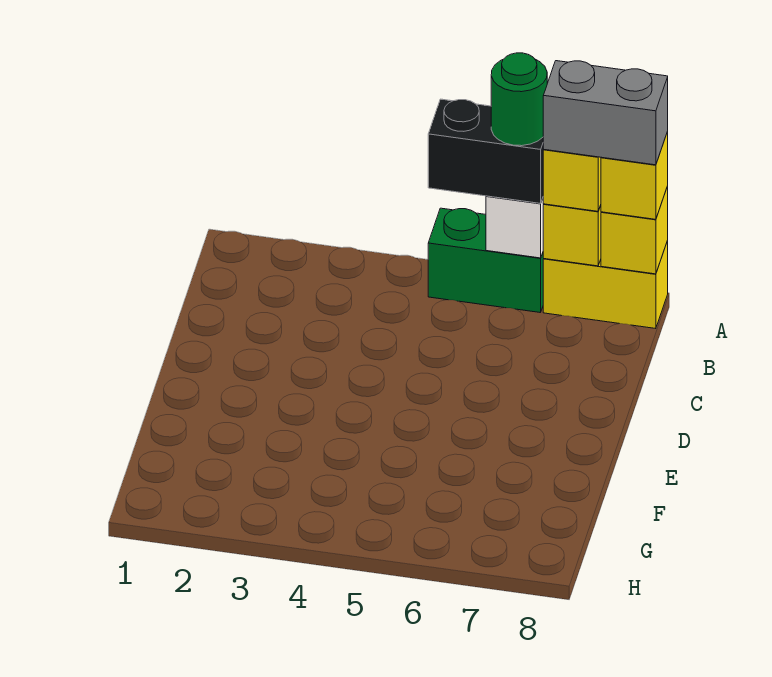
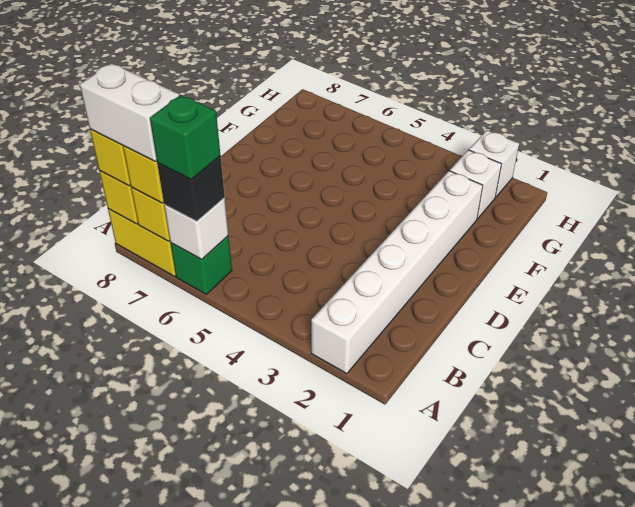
none -> white brick A2:F2 level 1
green brick A5:A6 level 1 -> green brick A6 level 1
black brick A5:A6 level 3 -> black brick A6 level 3
green round brick A6 level 4 -> green brick A6 level 4
grey brick A7:A8 level 4 -> white brick A7:A8 level 4
none -> white brick G2 level 1
none -> white brick H2 level 1

